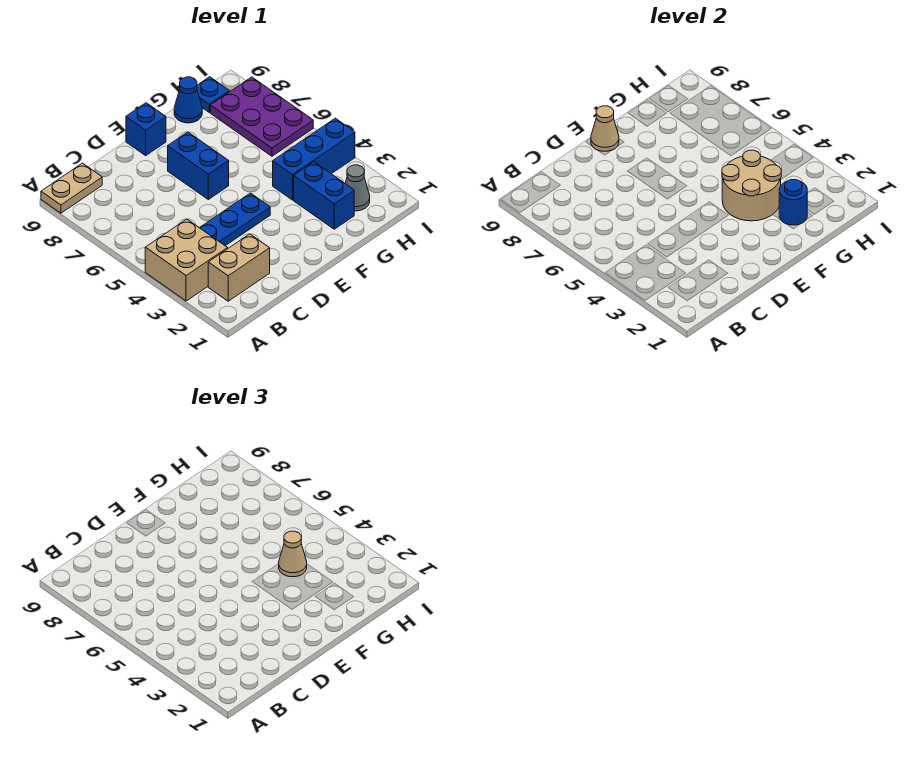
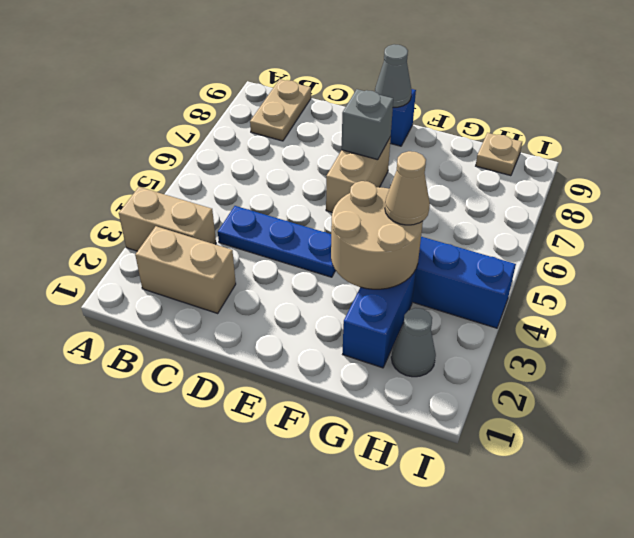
tan brick A3:B4 level 1 -> tan brick A3:B3 level 1
tan plate A9:B9 level 1 -> tan plate B8:B9 level 1
blue brick E6:E7 level 1 -> tan brick E6:E7 level 1
none -> grey brick E7 level 2
tan cone E9 level 2 -> grey cone E9 level 2
blue round brick G2 level 2 -> none
blue cone G9 level 1 -> none
purple plate H6:I8 level 1 -> none
blue plate H9 level 1 -> tan plate H9 level 1

